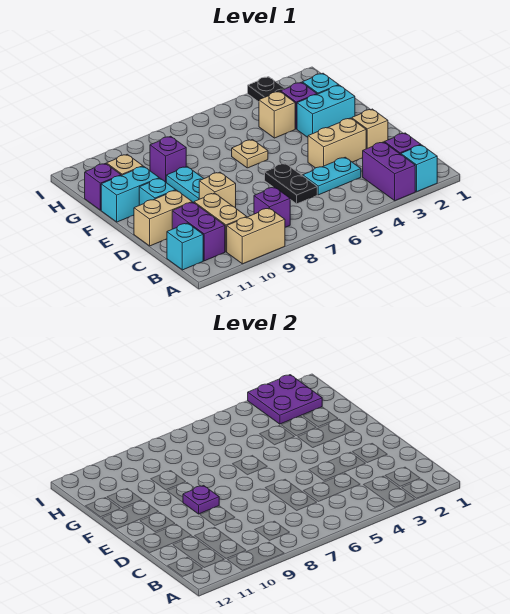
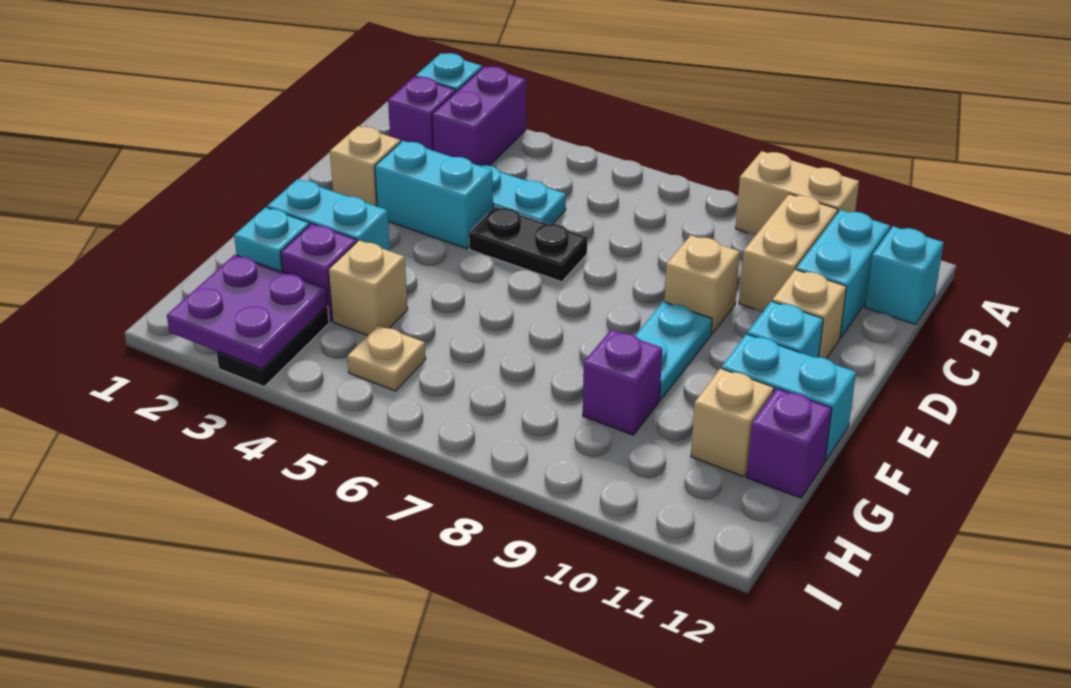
purple brick B8 level 1 -> none
purple brick B11:C11 level 1 -> cyan brick B11:C11 level 1
black plate C6:D6 level 1 -> black plate D5:D6 level 1
tan brick D3:D4 level 1 -> cyan brick D3:D4 level 1
tan brick D11:D12 level 1 -> tan brick D11 level 1
purple plate E9 level 2 -> none
tan plate F6 level 1 -> tan plate H5 level 1

